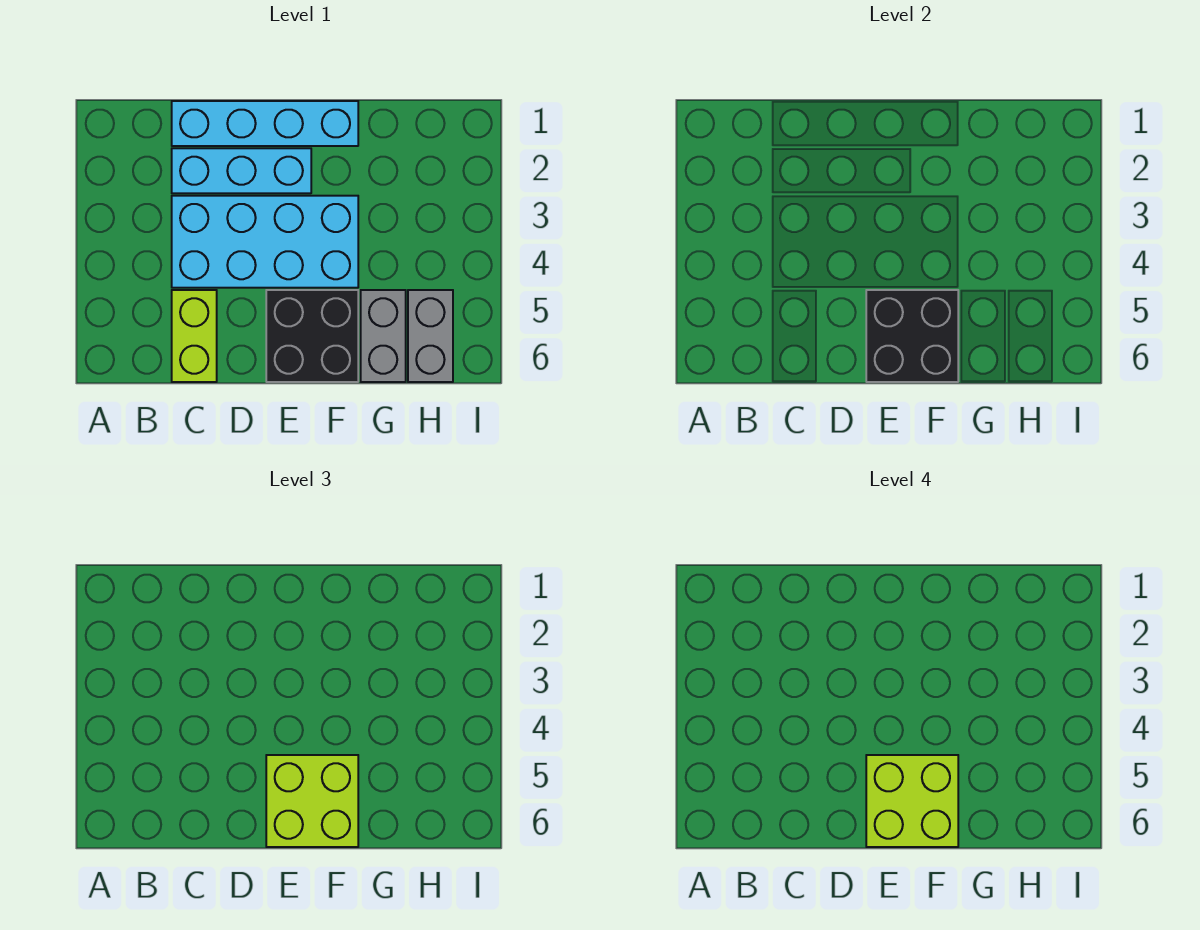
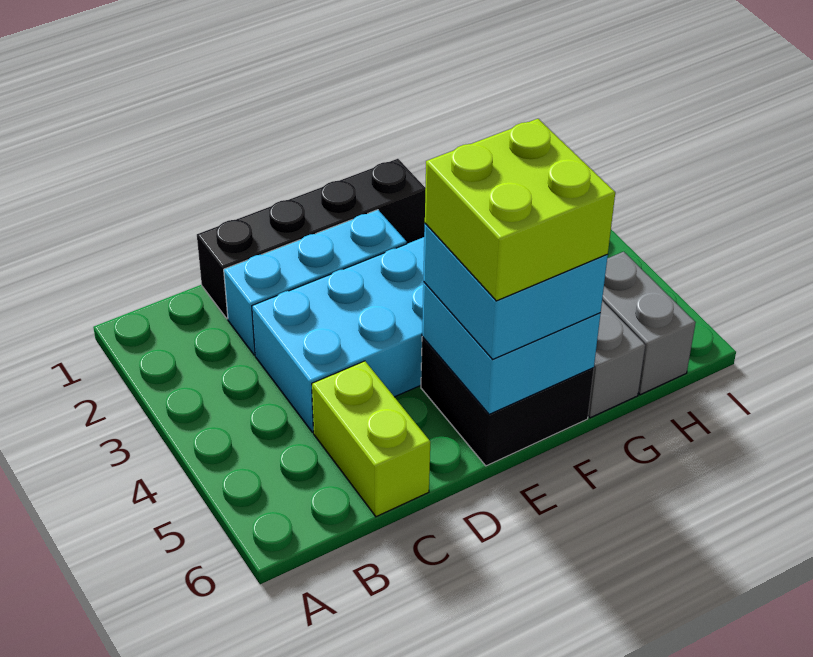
cyan brick C1:F1 level 1 -> black brick C1:F1 level 1
black brick E5:F6 level 2 -> cyan brick E5:F6 level 2
lime brick E5:F6 level 3 -> cyan brick E5:F6 level 3

